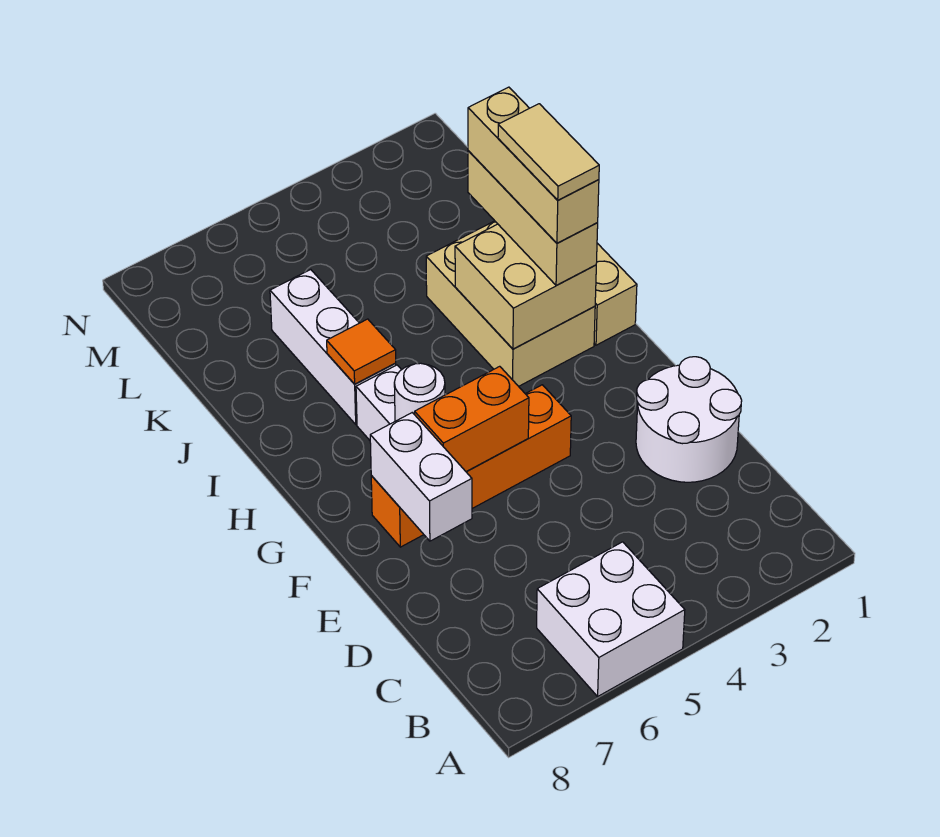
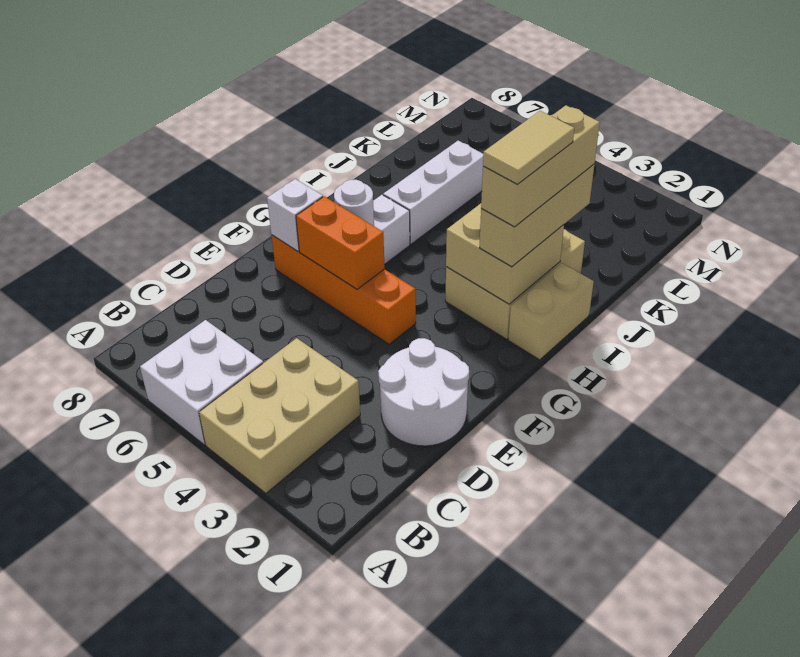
none -> tan brick A3:C4 level 1
white brick E7:F7 level 2 -> white brick F7 level 2
orange tile I6 level 2 -> none

